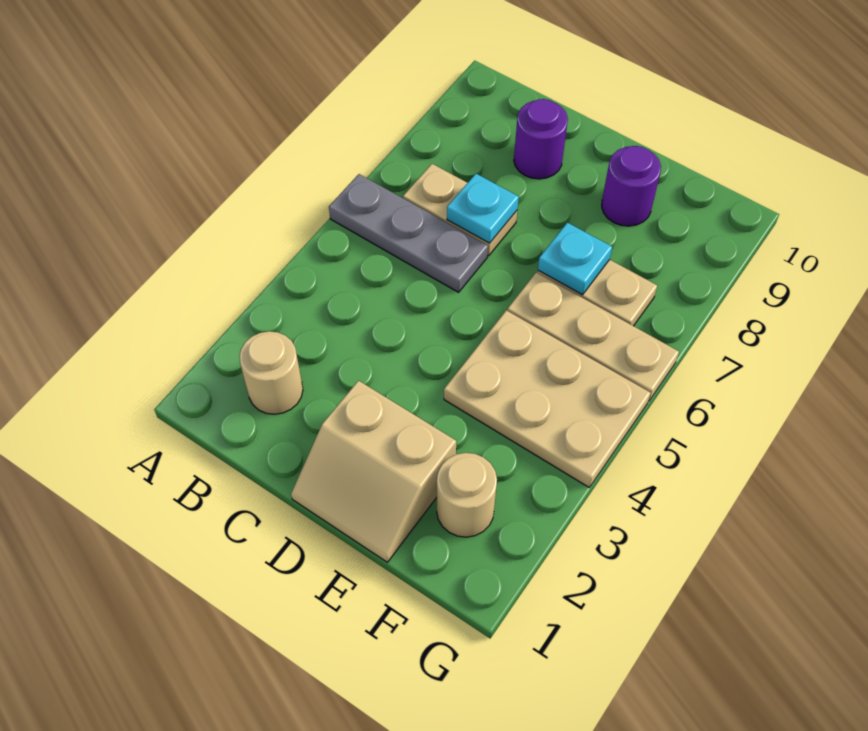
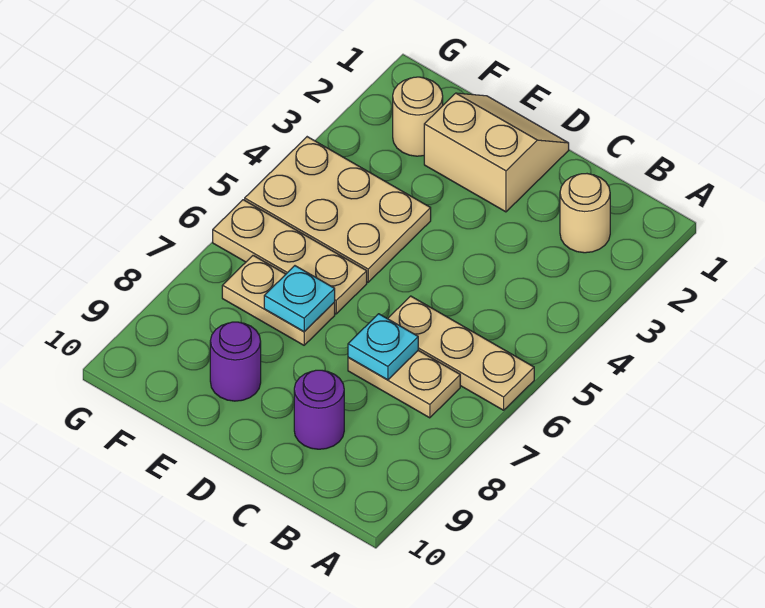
grey plate A6:C6 level 1 -> tan plate A6:C6 level 1

